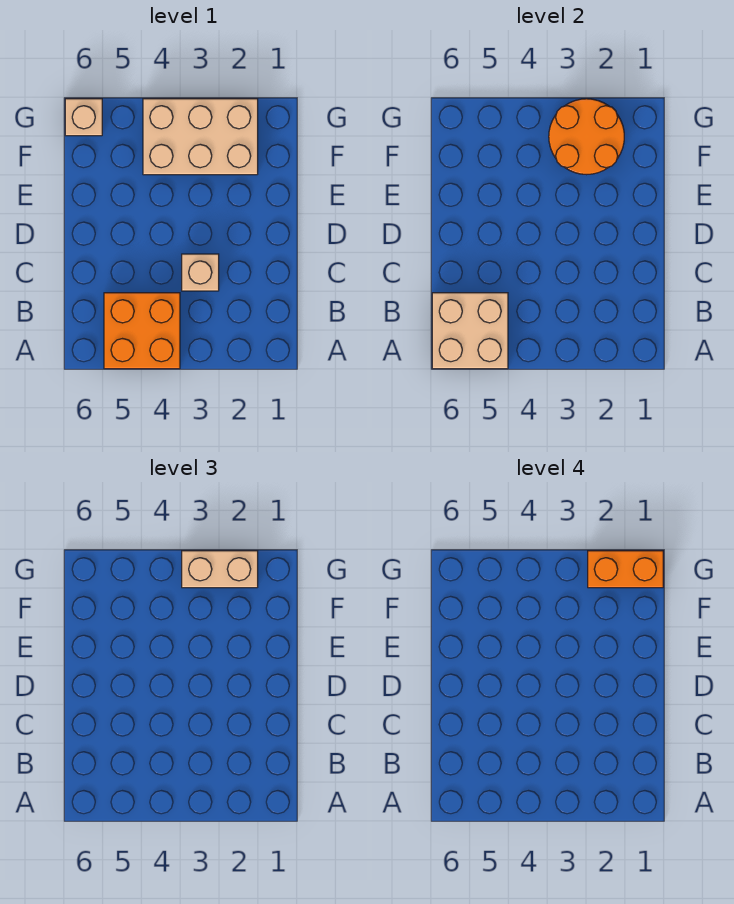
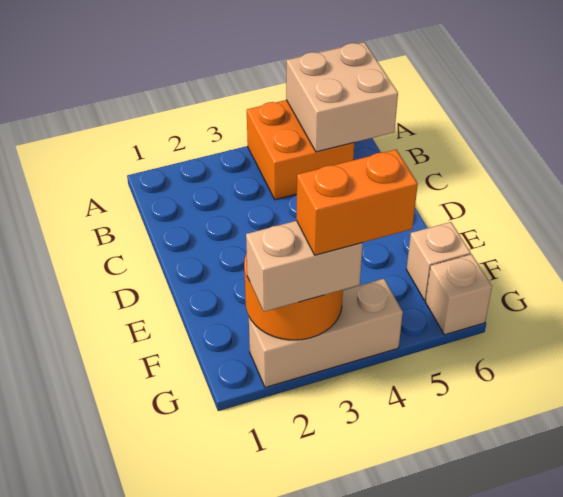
tan brick C3 level 1 -> tan brick F6 level 1
tan brick F2:G4 level 1 -> tan brick G2:G4 level 1
orange brick G1:G2 level 4 -> orange brick G3:G4 level 4

